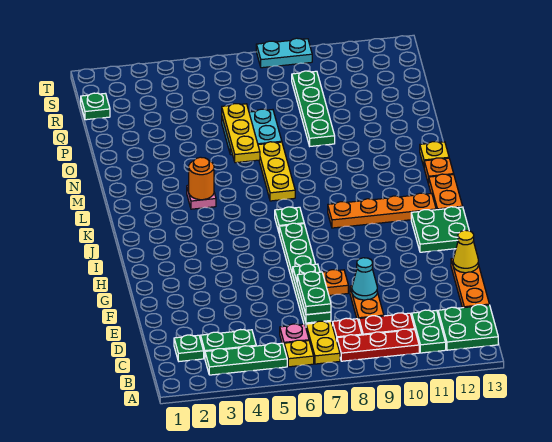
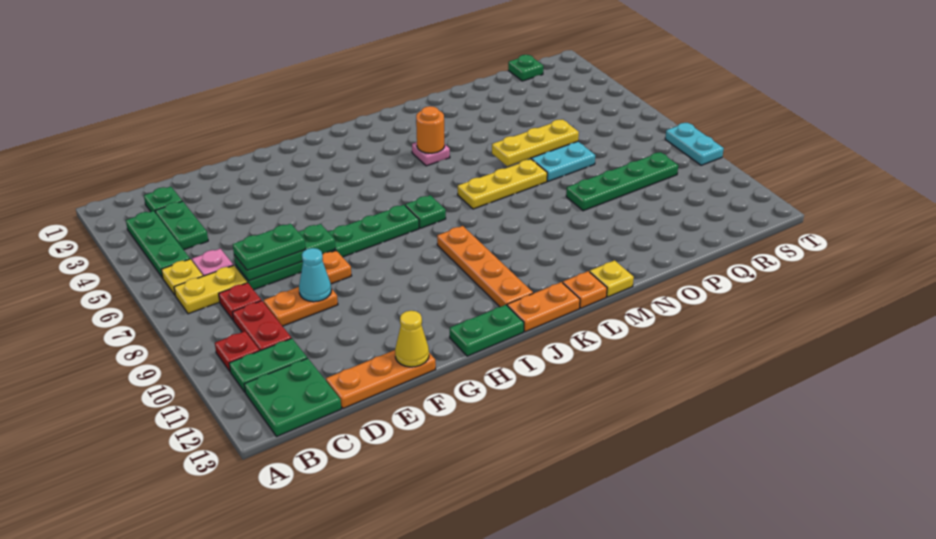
red plate B8:B10 level 1 -> red plate B10 level 1
green plate H12:I13 level 1 -> green plate H13:I13 level 1

